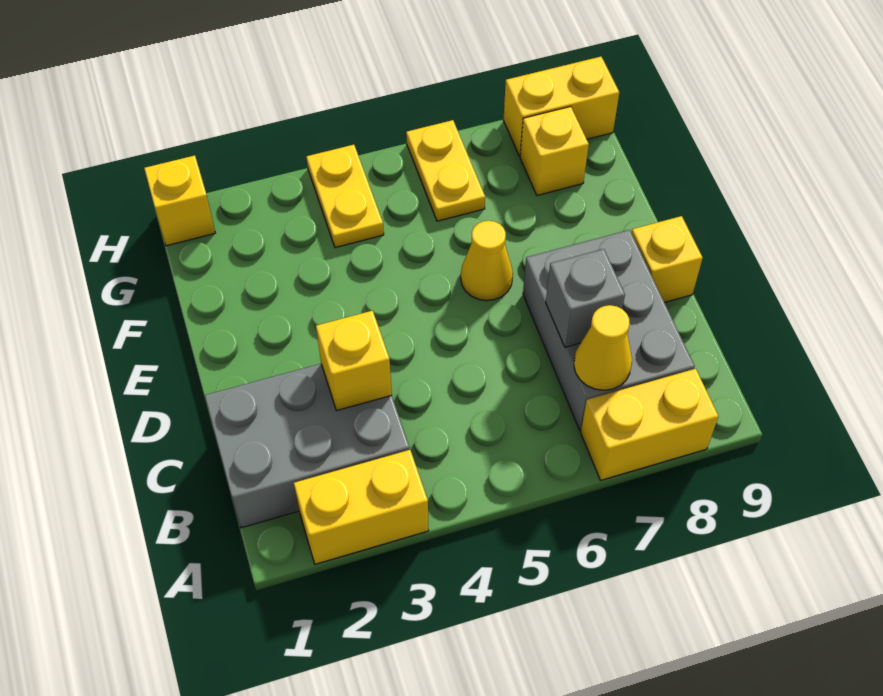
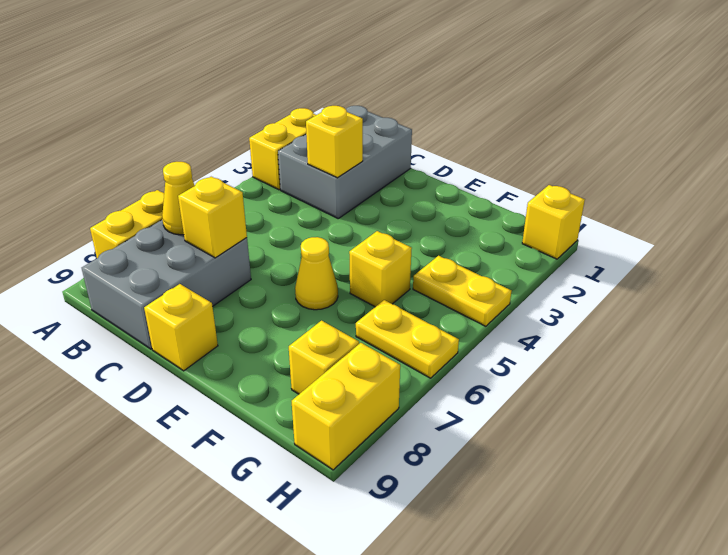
grey brick B7:D8 level 1 -> grey brick B7:C9 level 1
grey brick C7 level 2 -> yellow brick C7 level 2
none -> yellow brick F5 level 1

